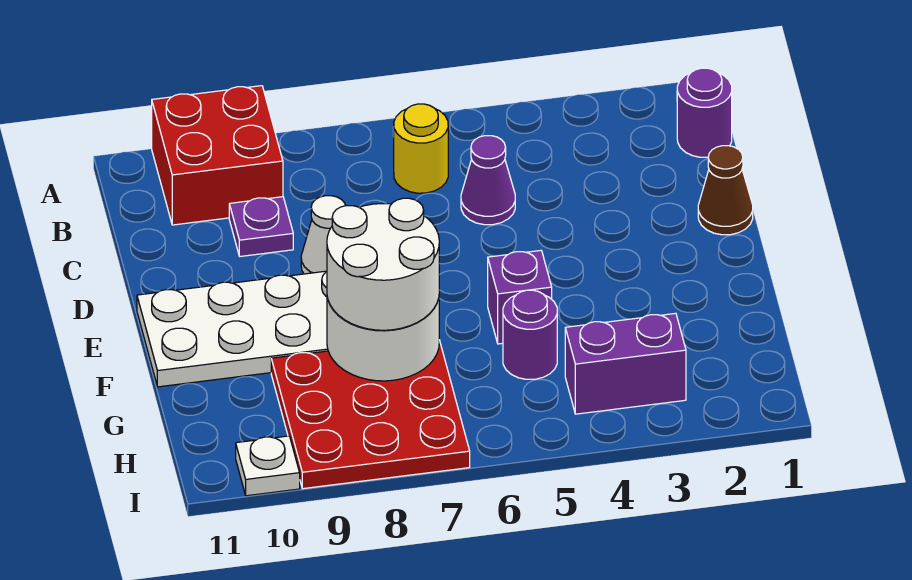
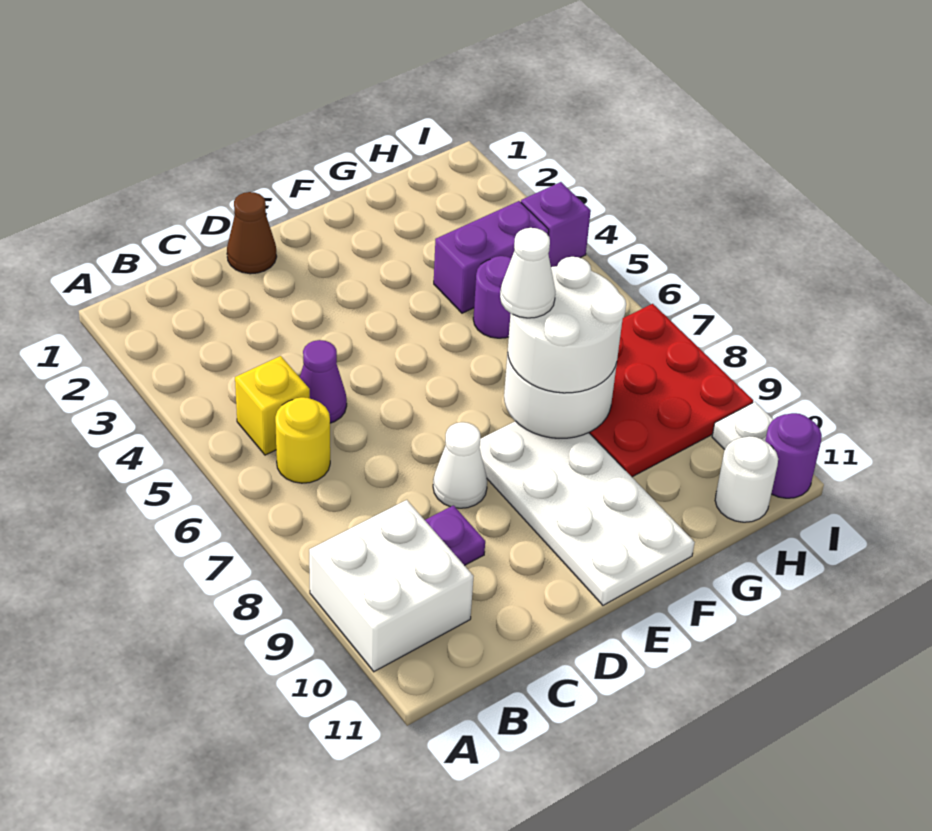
red brick A9:B10 level 1 -> white brick A9:B10 level 1
purple round brick B1 level 1 -> purple round brick I11 level 1
none -> yellow brick B5 level 1
purple brick F5 level 1 -> purple brick I4 level 1
none -> white cone F7 level 4
purple brick H3:H4 level 1 -> purple brick G4:H4 level 1
none -> white round brick H11 level 1

